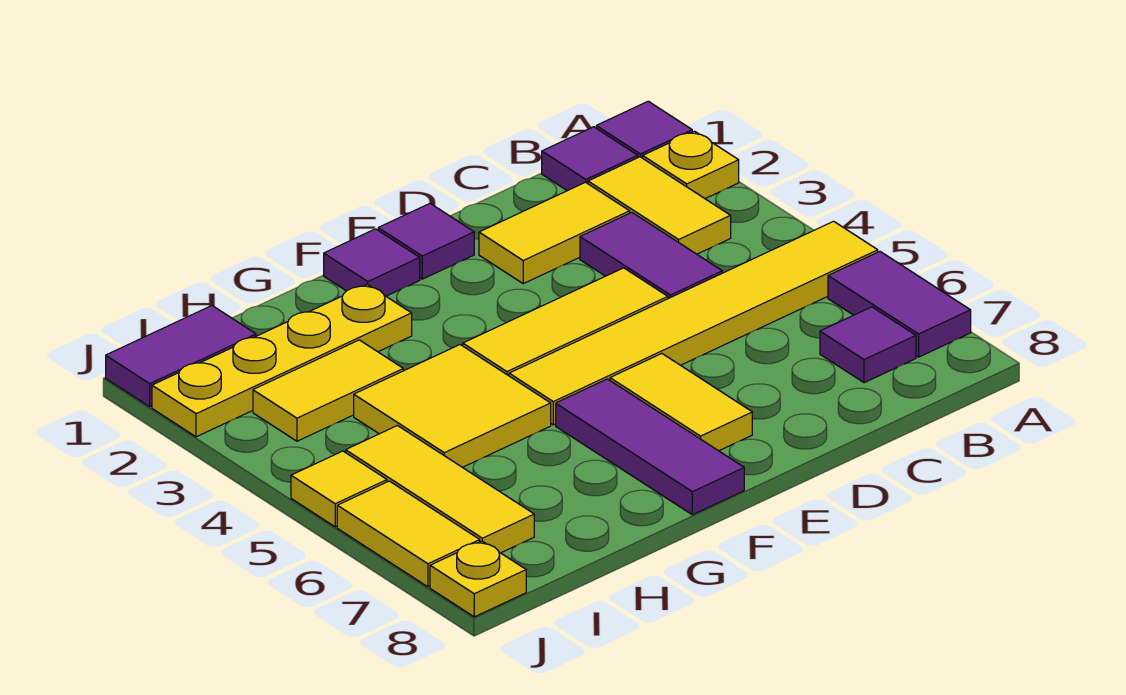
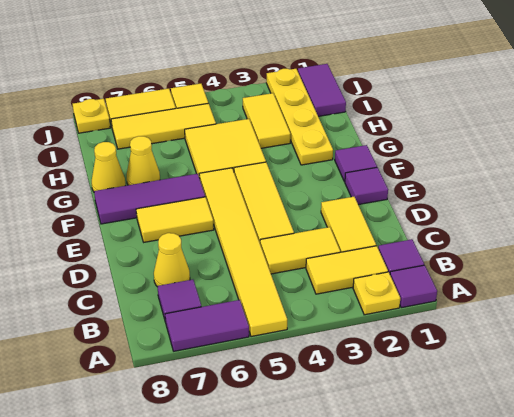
purple tile C3:C4 level 1 -> yellow tile C3:C4 level 1
none -> yellow cone C7 level 1
none -> yellow cone G7 level 1
none -> yellow cone G8 level 1

